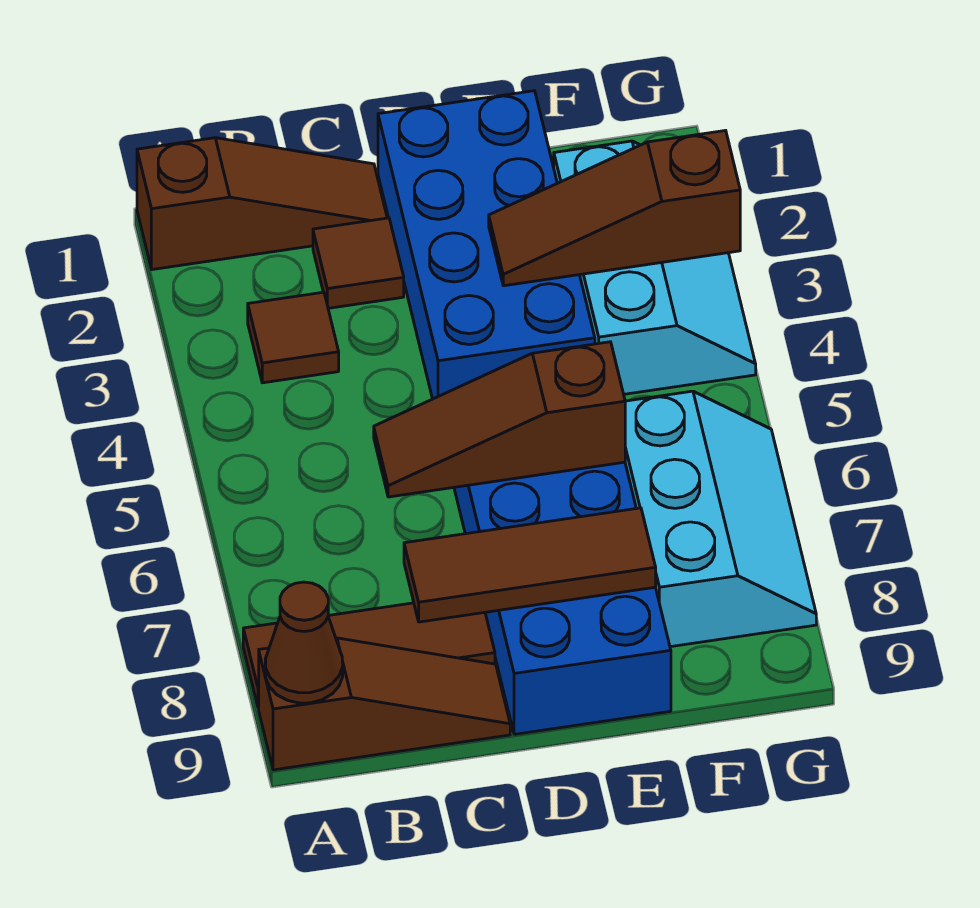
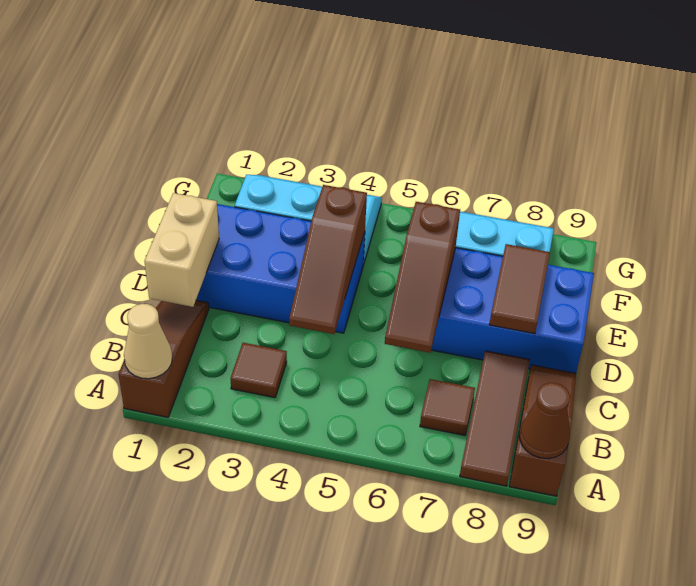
none -> tan cone A1 level 2
none -> tan brick C1:D1 level 2
brown tile C2 level 1 -> brown tile B7 level 1
brown tile C8:E8 level 2 -> brown tile D8:E8 level 2
brown slope E3:G3 level 2 top G -> brown slope C4:E4 level 2 top E

